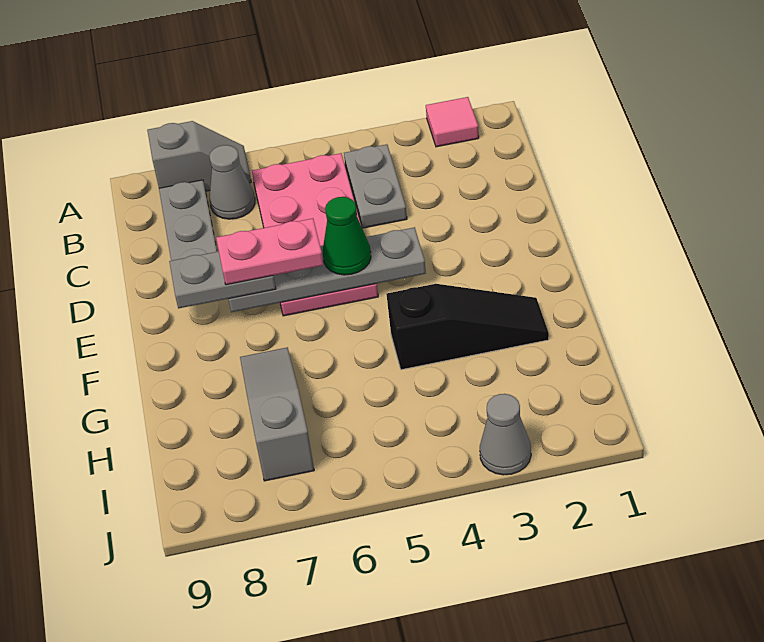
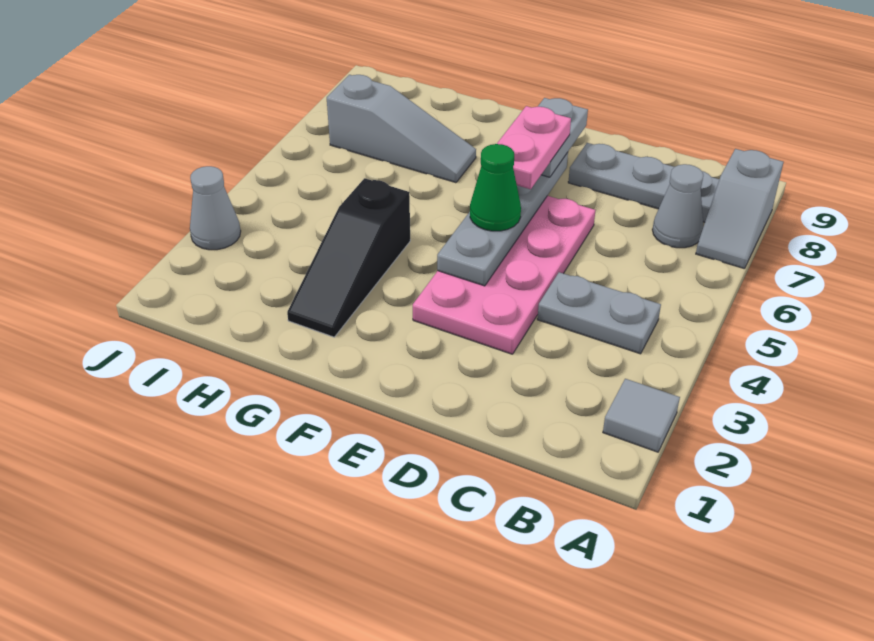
pink tile A2 level 1 -> grey tile A2 level 1
pink plate B5:E6 level 1 -> pink plate D3:E6 level 1

